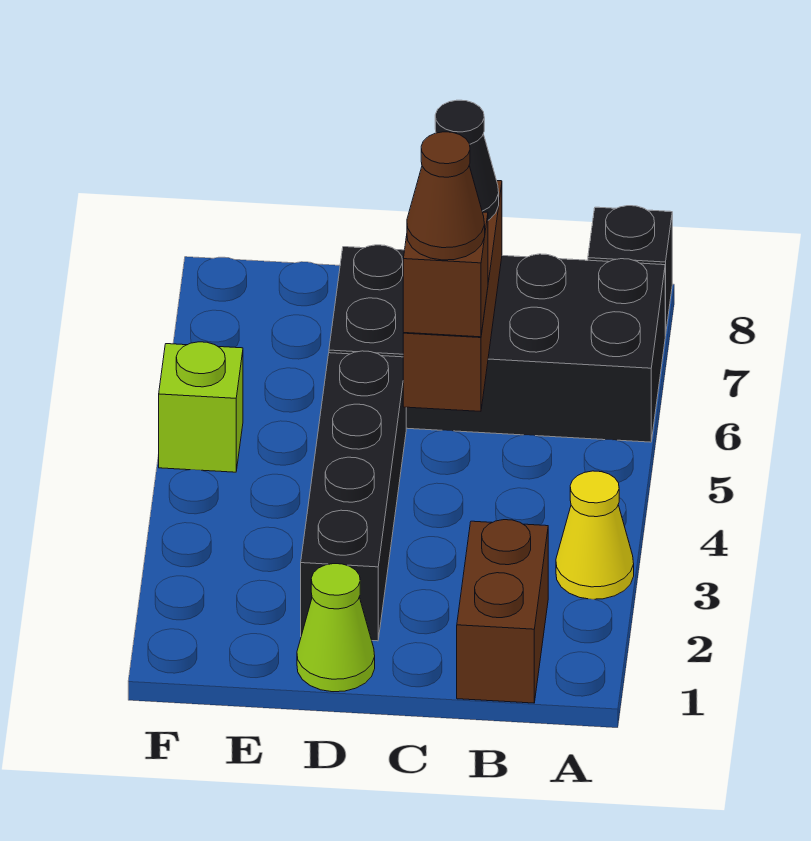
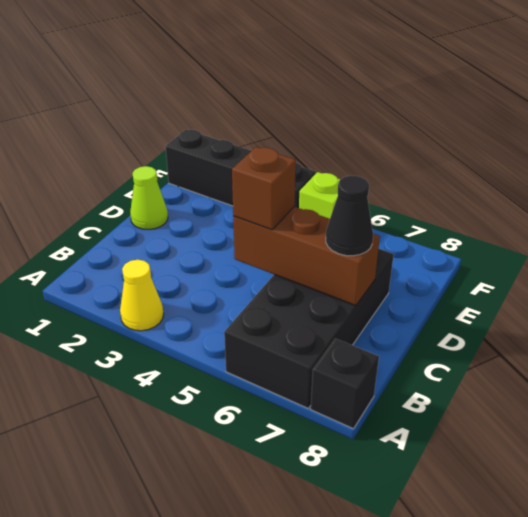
brown brick B1:B2 level 1 -> none
brown cone C5 level 4 -> none
black brick D2:D5 level 1 -> black brick F1:F4 level 1

